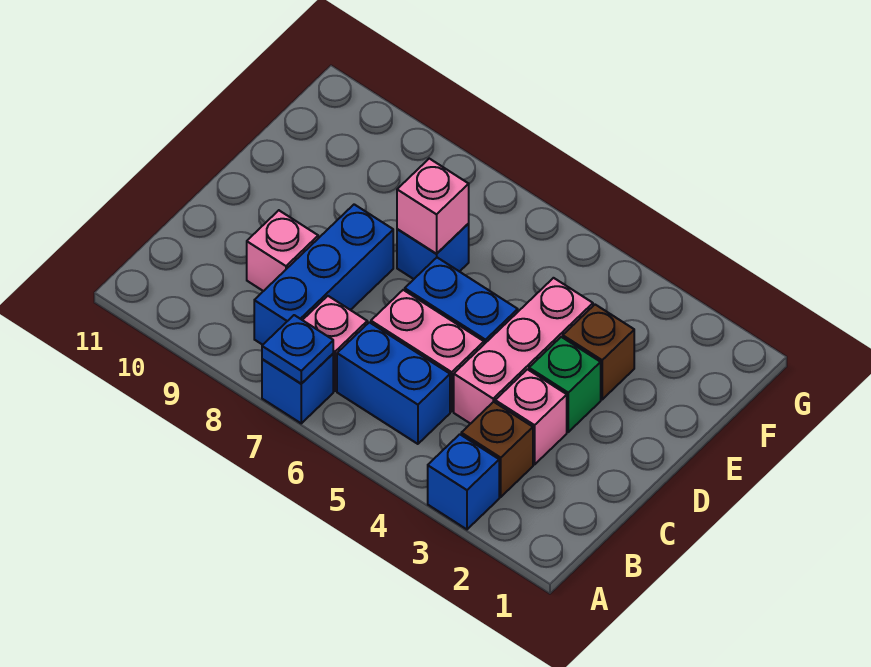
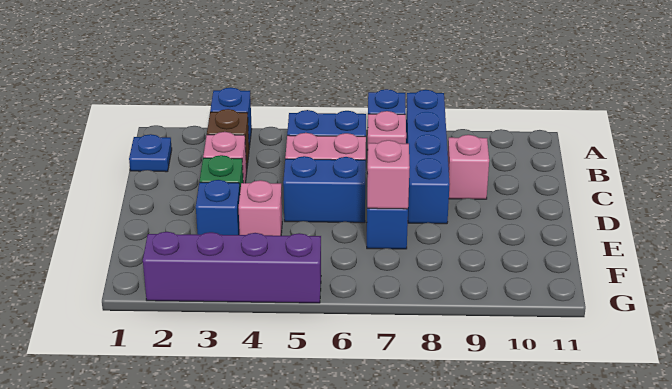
blue plate A7 level 2 -> blue plate B1 level 1
blue brick B8:D8 level 1 -> blue brick A8:D8 level 1
pink brick C4:E4 level 1 -> pink brick E4 level 1
brown brick E3 level 1 -> blue brick E3 level 1
none -> purple brick G2:G5 level 1

